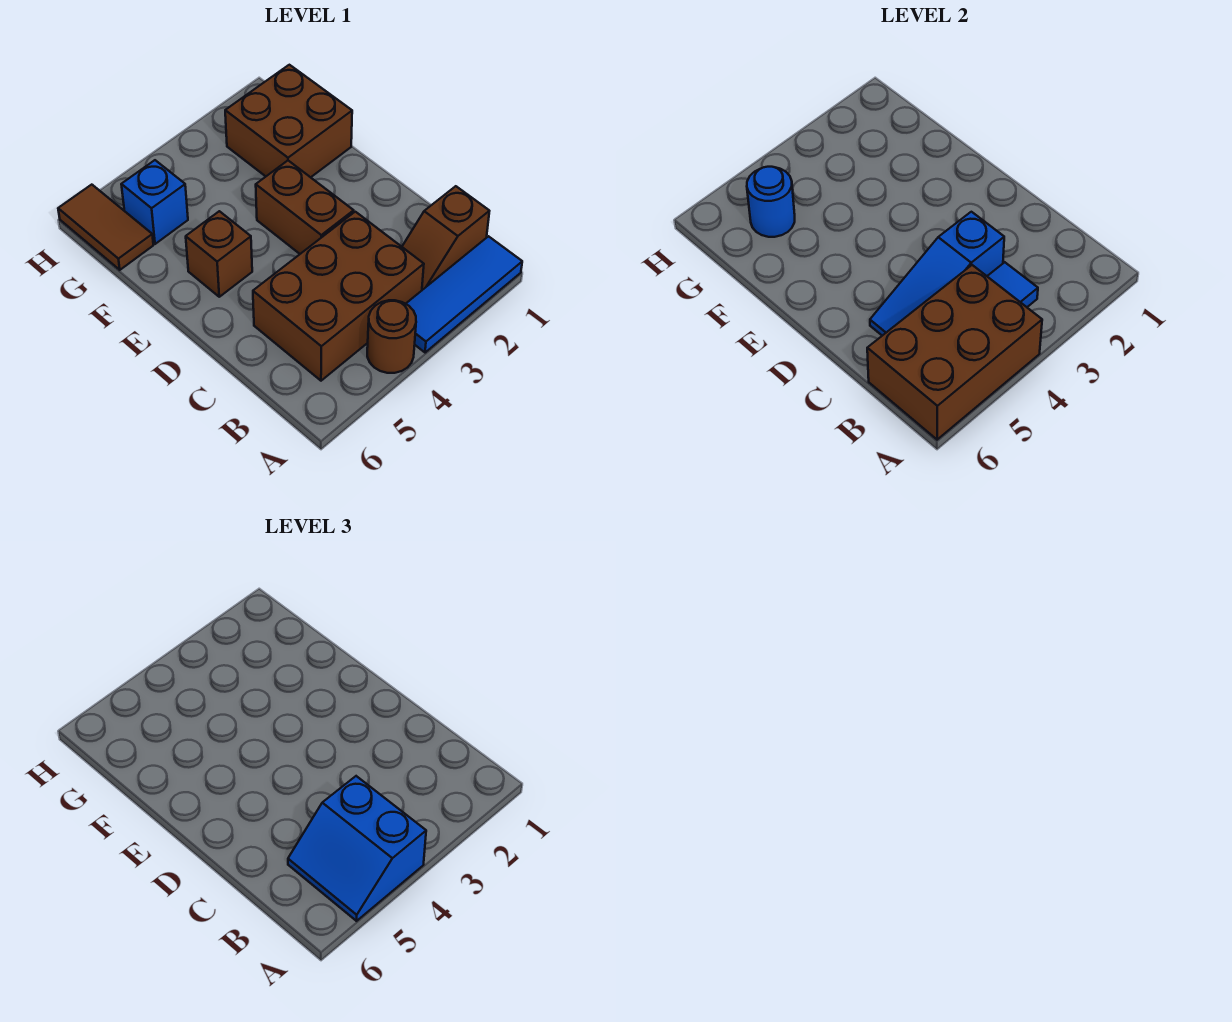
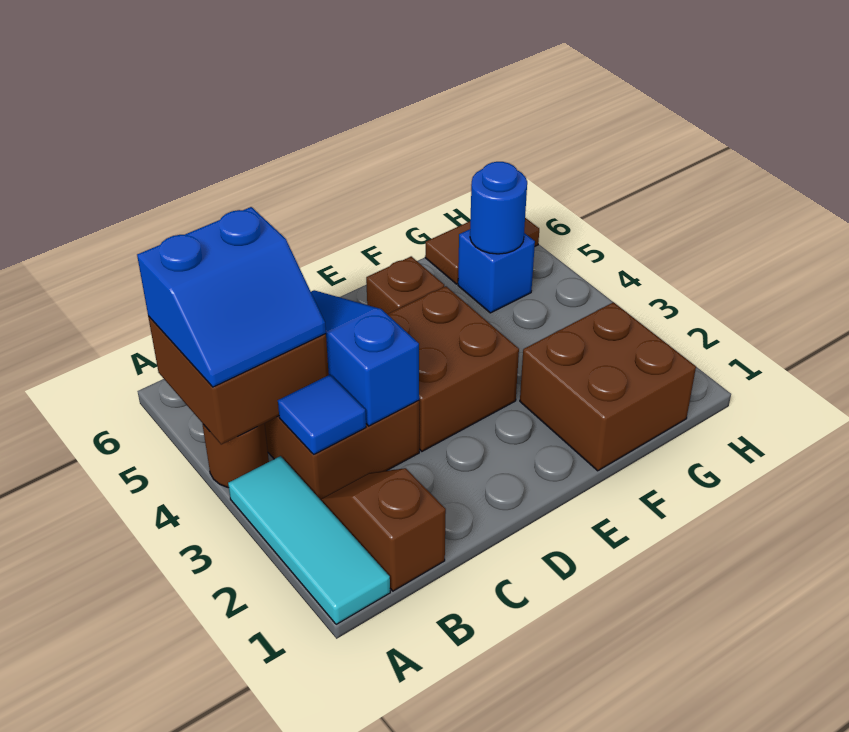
blue tile A1:A3 level 1 -> cyan tile A1:A3 level 1
brown brick A4:B6 level 2 -> brown brick A4:B5 level 2
blue slope A4:B5 level 3 top 4 -> blue slope A4:B5 level 3 top 5
brown brick D3:E3 level 1 -> brown brick D3:E4 level 1

